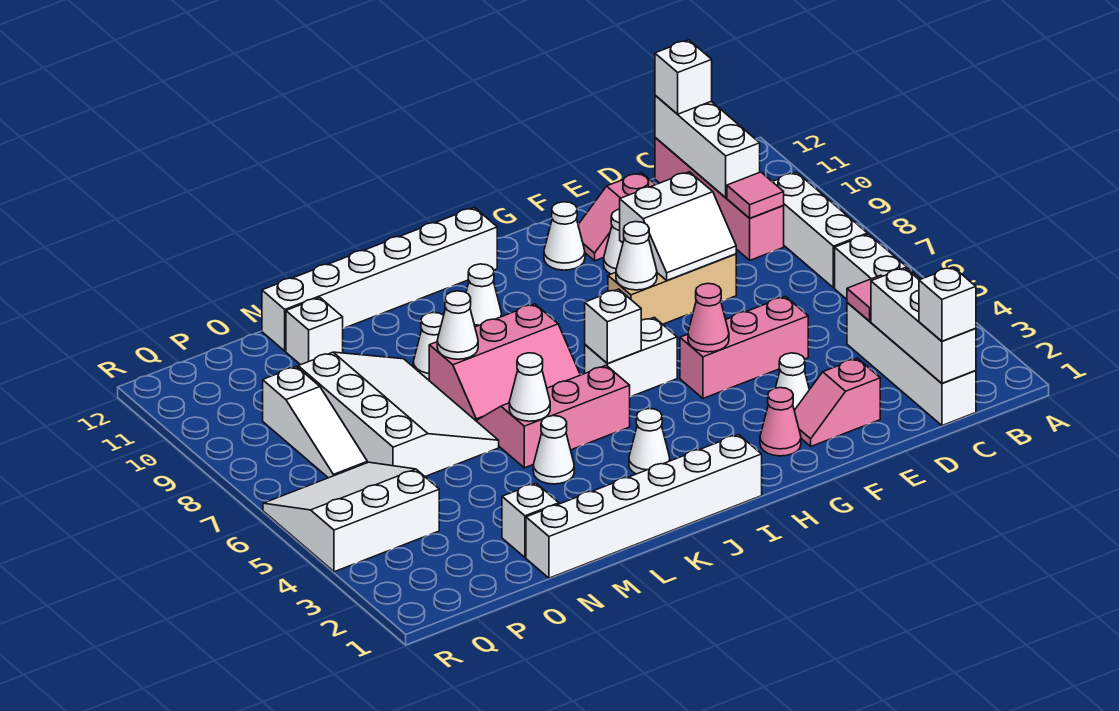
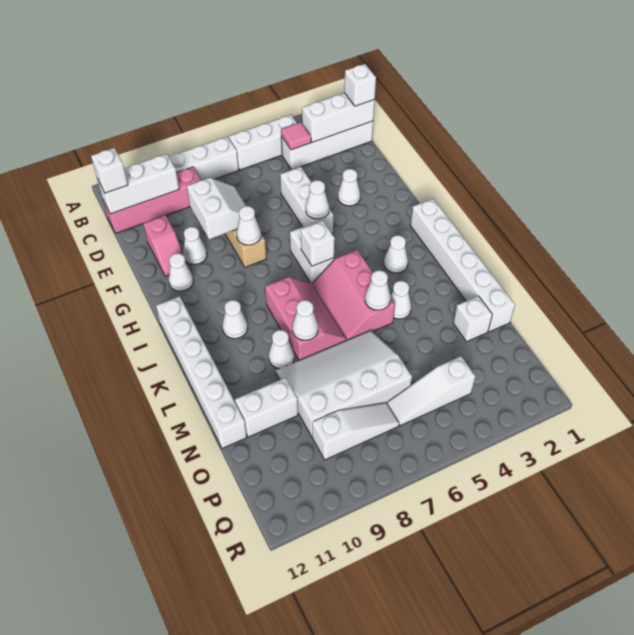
pink tile C9 level 2 -> none
pink slope E2:F2 level 1 top E -> none
pink brick E5:G5 level 1 -> white brick E5:G5 level 1
pink cone G2 level 1 -> none
pink cone G5 level 2 -> white cone G5 level 2
white brick N11 level 1 -> white brick N10:N11 level 1
white slope P4:R6 level 1 top 4 -> white slope P4:P6 level 1 top 4

